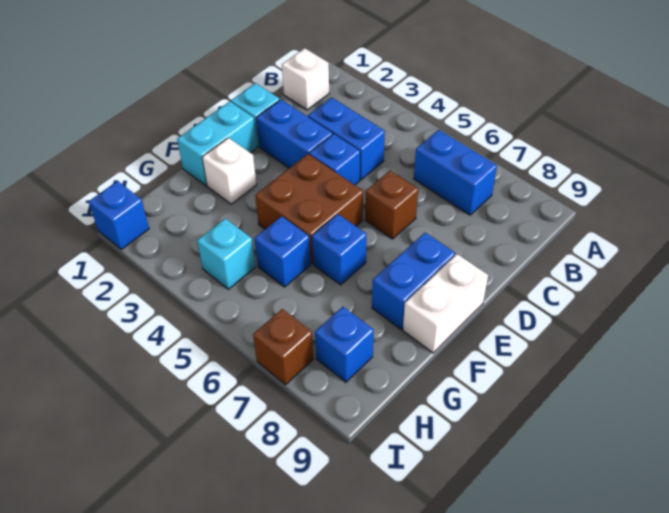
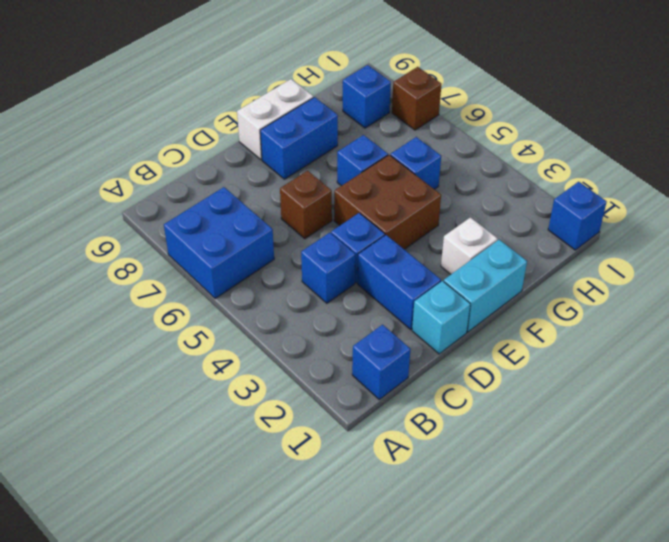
white brick B1 level 1 -> blue brick B1 level 1
blue brick B6:B7 level 1 -> blue brick A6:B7 level 1
blue brick C3:C4 level 1 -> blue brick C4 level 1
cyan brick H4 level 1 -> none

